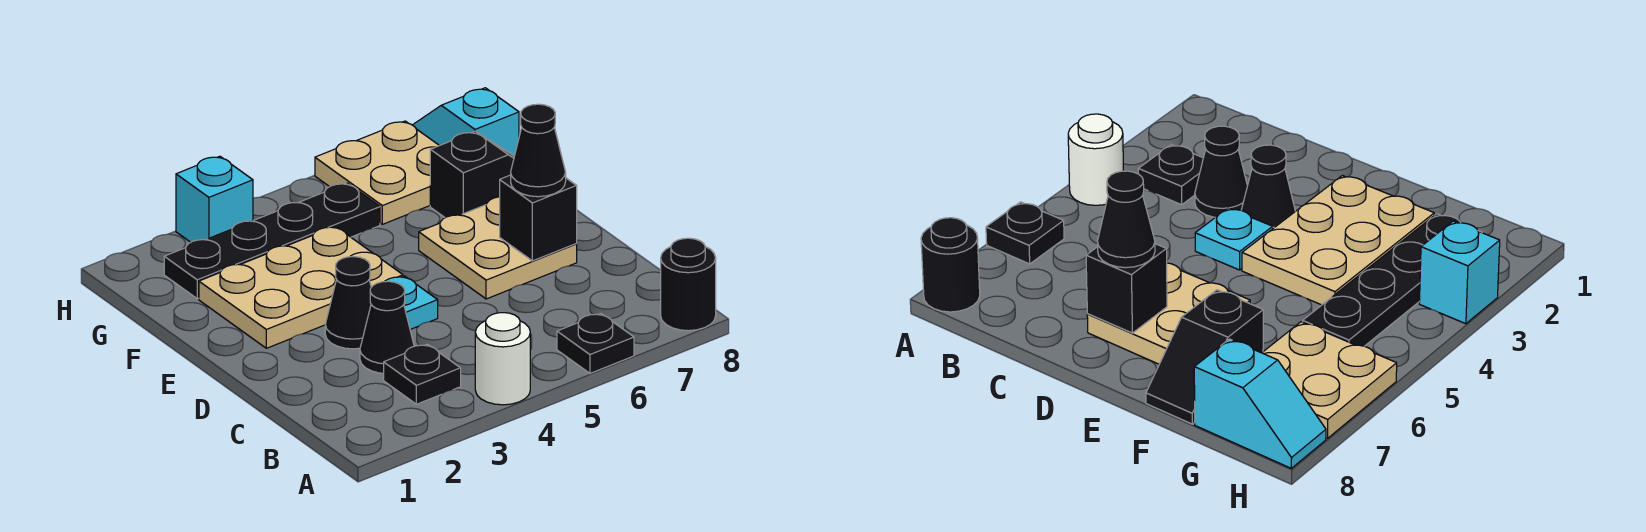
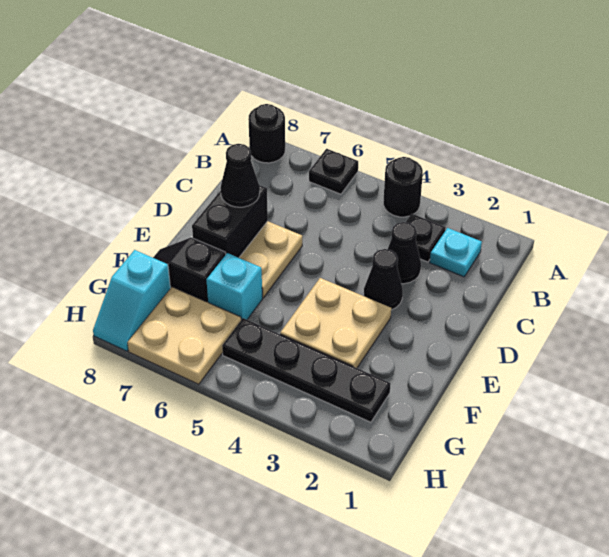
white round brick A4 level 1 -> black round brick A4 level 1
cyan plate D4 level 1 -> cyan plate B2 level 1
black brick D7 level 2 -> black brick D7:E7 level 2
tan plate E2:F4 level 1 -> tan plate E3:F4 level 1
cyan brick H3 level 1 -> cyan brick F6 level 1

